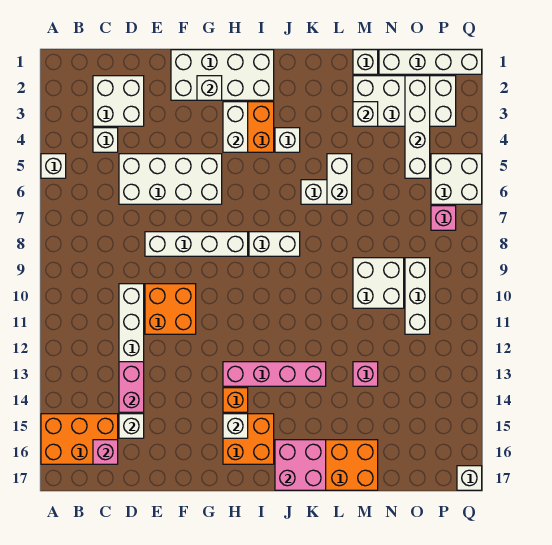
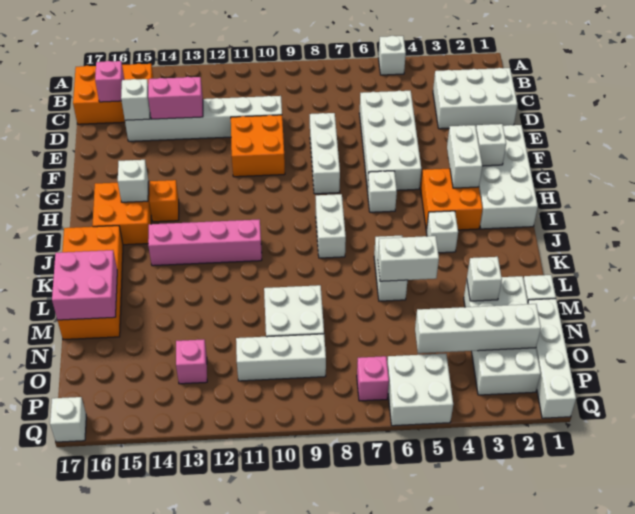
orange brick A15:C16 level 1 -> orange brick B15:C17 level 1
white brick C2:D3 level 1 -> white brick C1:D3 level 1
white brick C4 level 1 -> white brick H6 level 1
white brick E8:H8 level 1 -> white brick E8:G8 level 1
white brick H3:H4 level 2 -> white brick G3:H3 level 2
pink brick H13:K13 level 1 -> pink brick J11:J14 level 1
pink brick J16:K17 level 2 -> pink brick L16:M17 level 2
pink brick M13 level 1 -> pink brick O13 level 1

